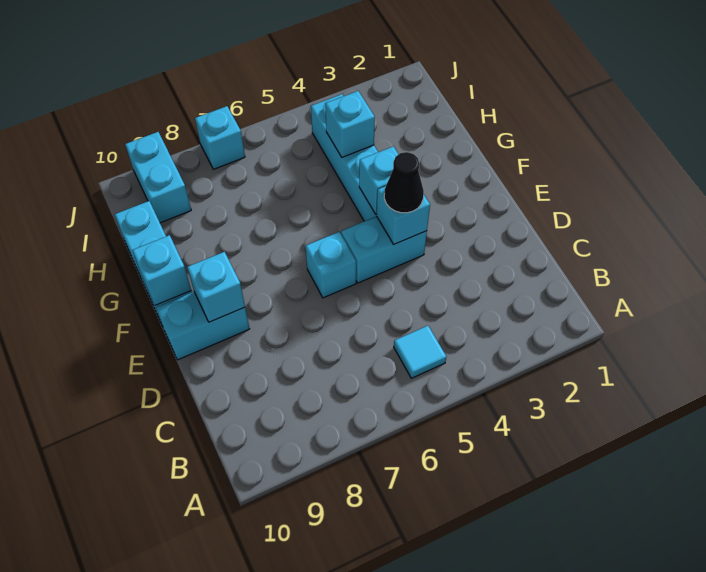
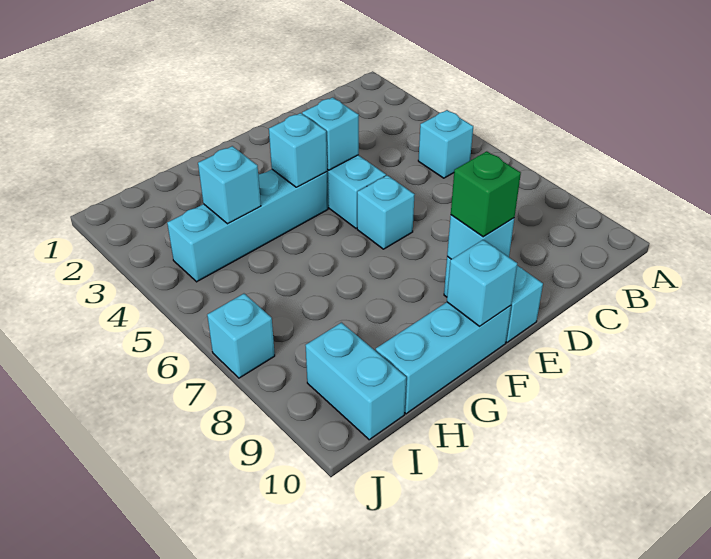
cyan tile B5 level 1 -> cyan brick B5 level 1
black cone E4 level 3 -> none
none -> green brick E9 level 3
cyan brick I9:J9 level 1 -> cyan brick I9:I10 level 1

